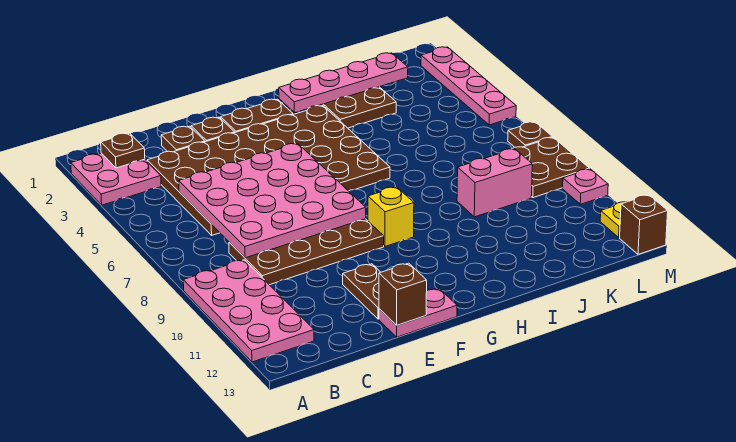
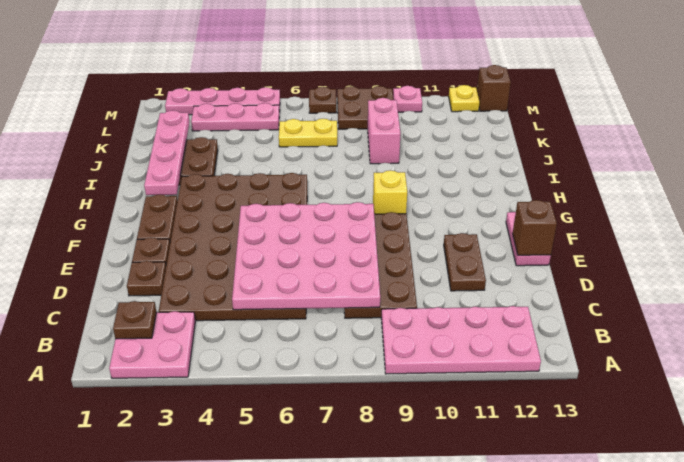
brown plate E11:E12 level 1 -> brown plate D11:E11 level 1
none -> yellow plate K6:K7 level 1
none -> pink plate L3:L5 level 1

